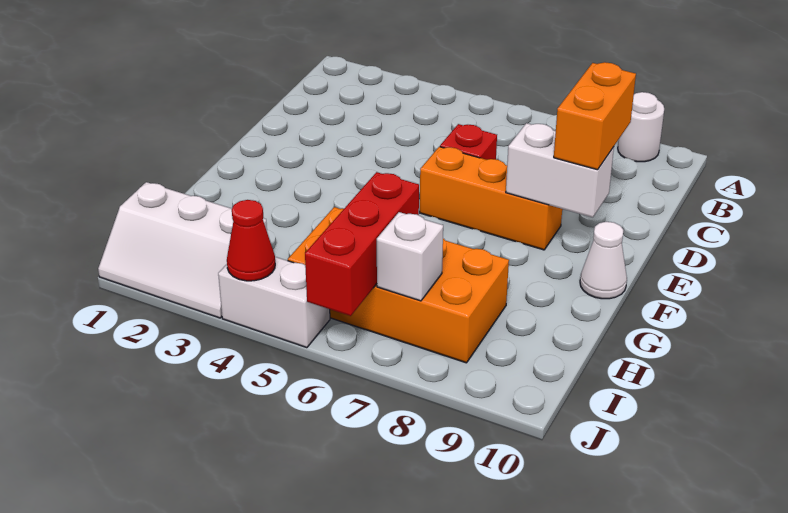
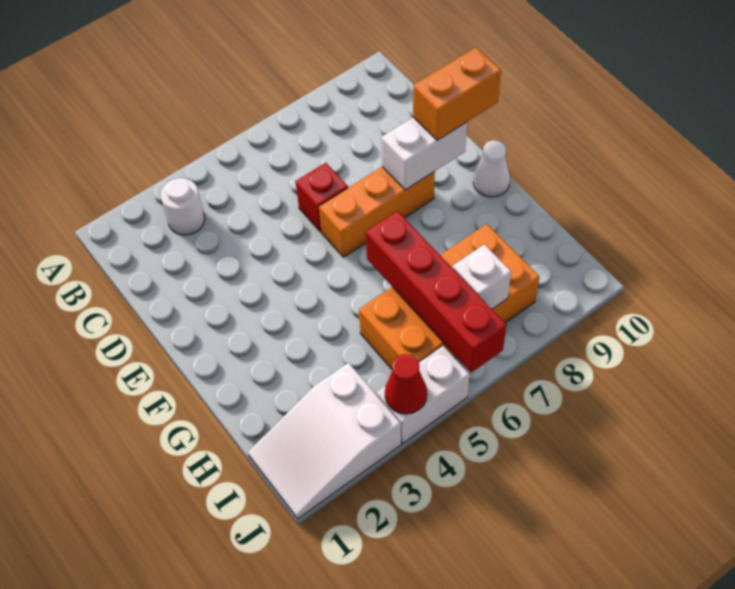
white round brick A9 level 1 -> white round brick B3 level 1
orange brick D9:E9 level 3 -> orange brick E9:E10 level 3
red brick H6:J6 level 2 -> red brick G6:J6 level 2
white slope I1:J3 level 1 top I -> white slope I1:J3 level 1 top 3

